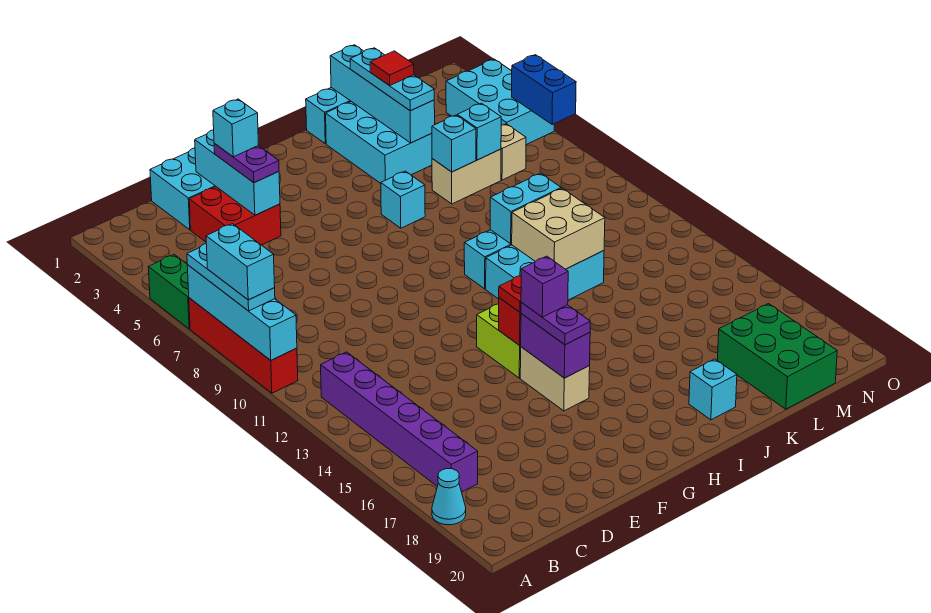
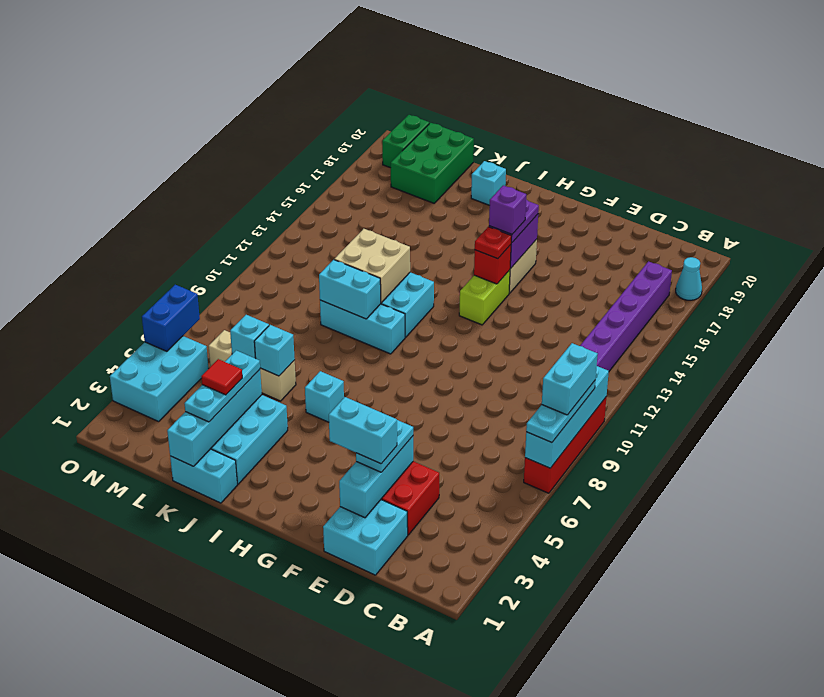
green brick A5:A6 level 1 -> green brick N19:N20 level 1
purple plate E3:E4 level 3 -> cyan plate E3:E4 level 3
cyan brick E3 level 4 -> cyan brick E3:F3 level 4

